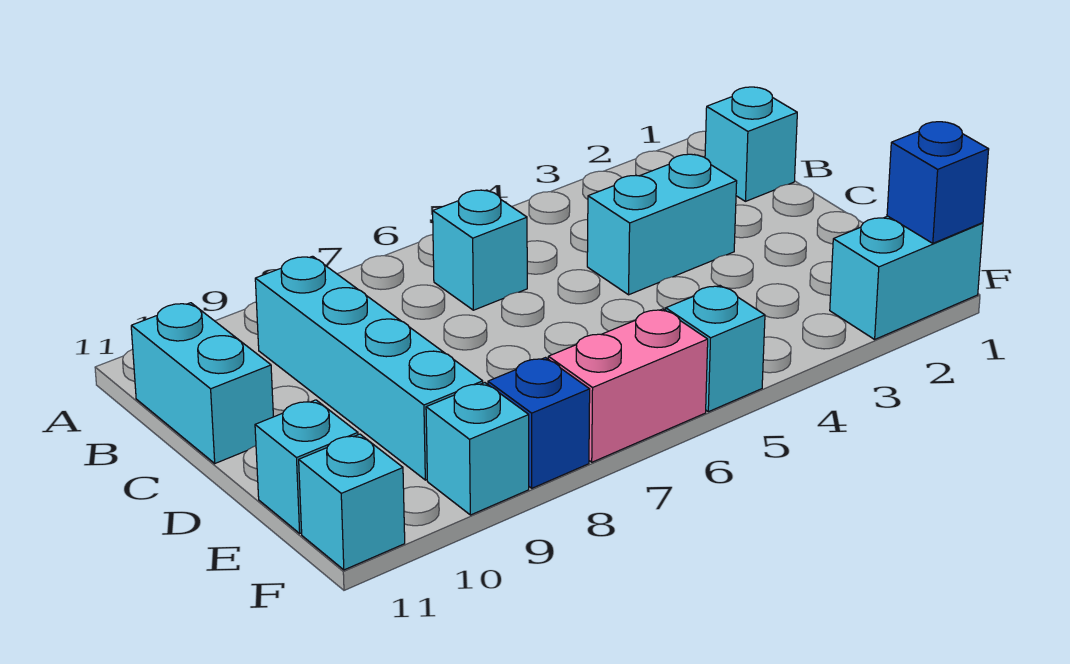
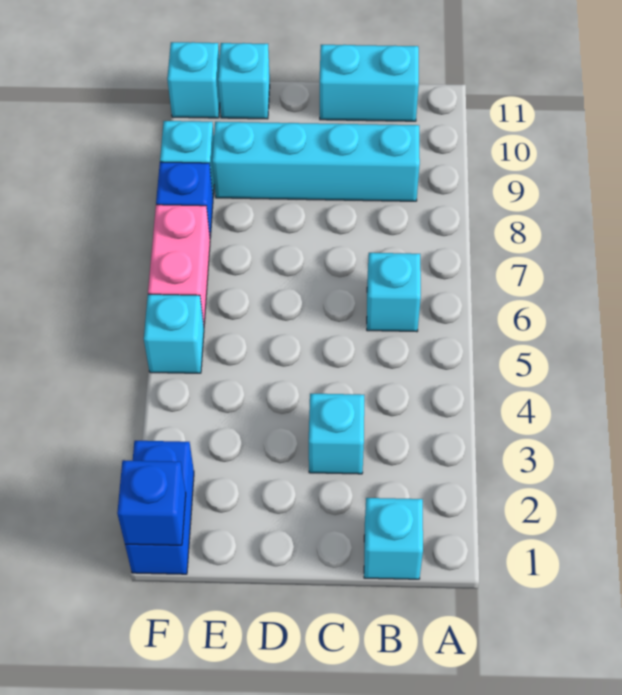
cyan brick C3:C4 level 1 -> cyan brick C3 level 1
cyan brick F1:F2 level 1 -> blue brick F1:F2 level 1

